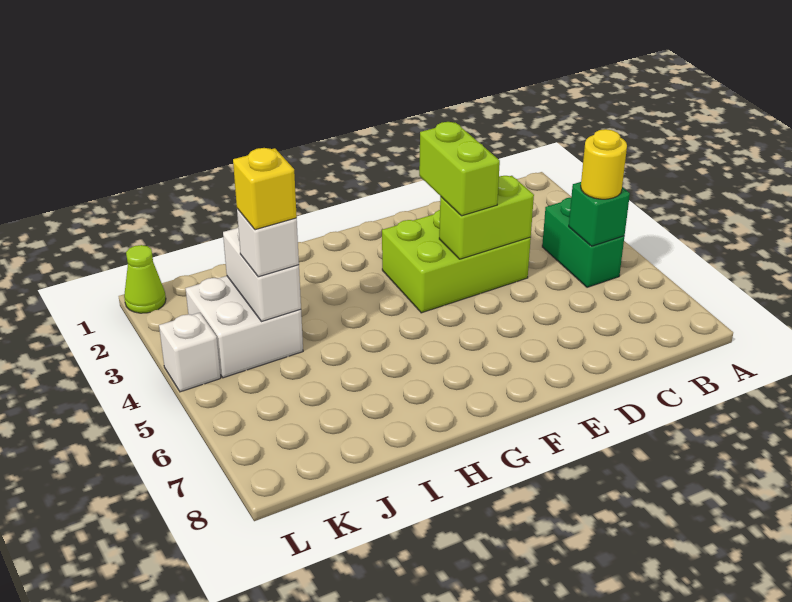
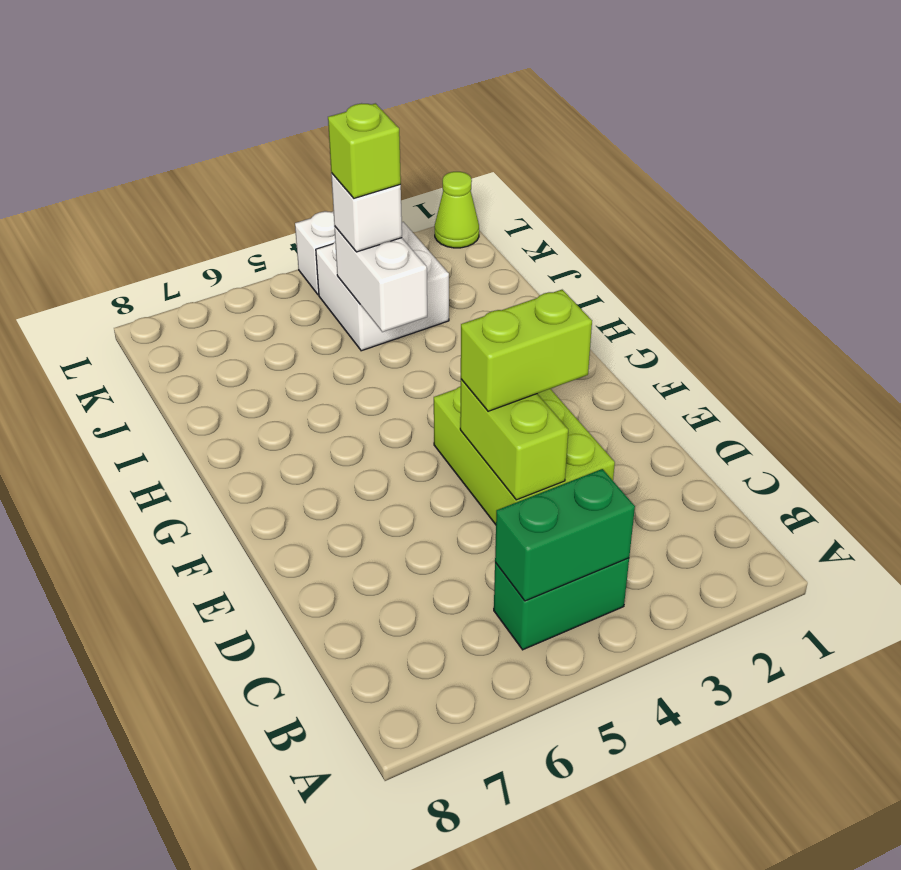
green brick B5 level 2 -> green brick B4:B5 level 2
yellow round brick B5 level 3 -> none
white brick J3:J4 level 2 -> white brick I4:J4 level 2
yellow brick J4 level 4 -> lime brick J4 level 4

